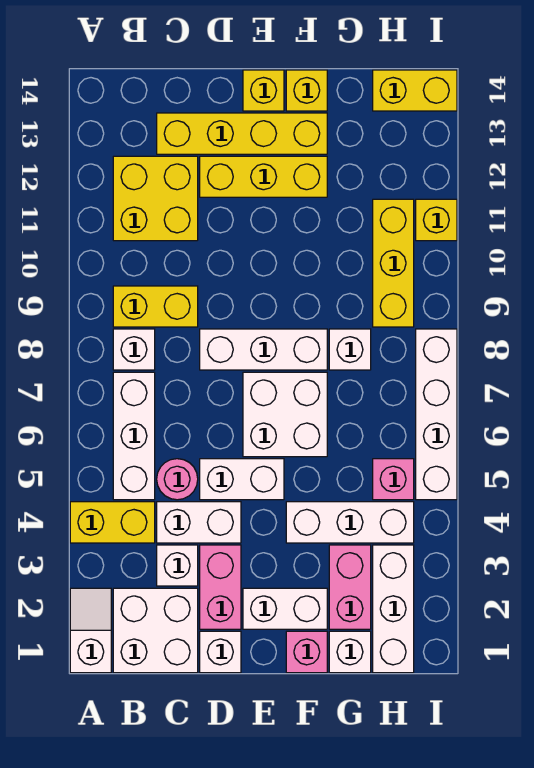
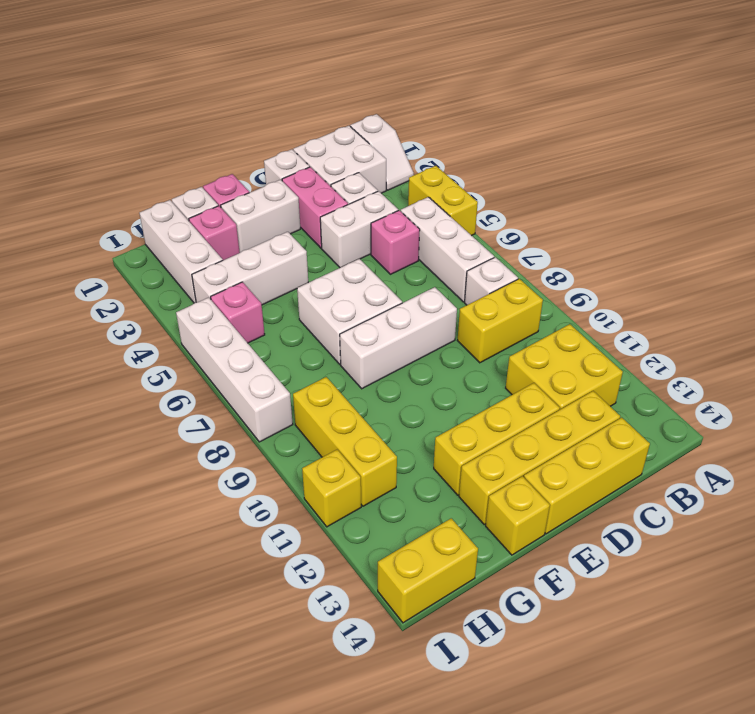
yellow brick A4:B4 level 1 -> yellow brick A4:A5 level 1
pink round brick C5 level 1 -> pink brick C5 level 1
white brick D5:E5 level 1 -> none
yellow brick E14 level 1 -> yellow brick C14:E14 level 1
pink brick G2:G3 level 1 -> pink brick G2 level 1
white brick G8 level 1 -> none

